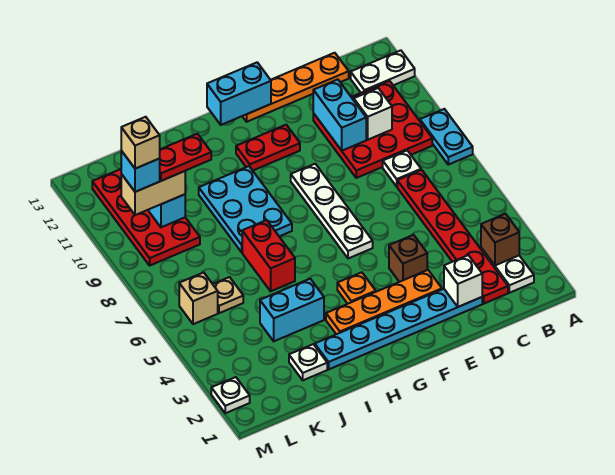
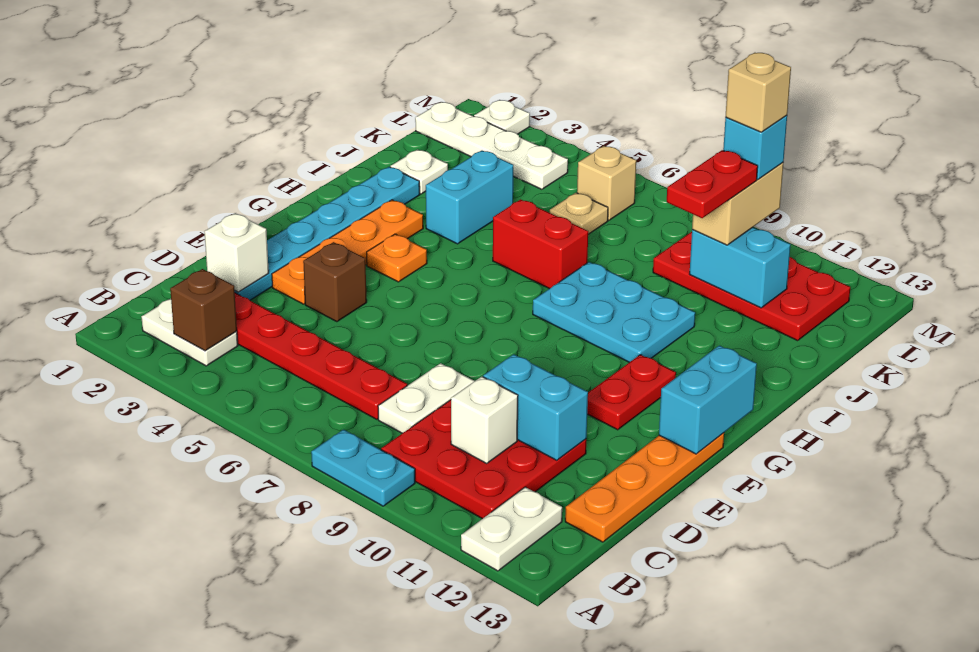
white plate C8 level 1 -> white plate C8:D8 level 1
white plate F6:F9 level 1 -> white plate L1:L4 level 1

